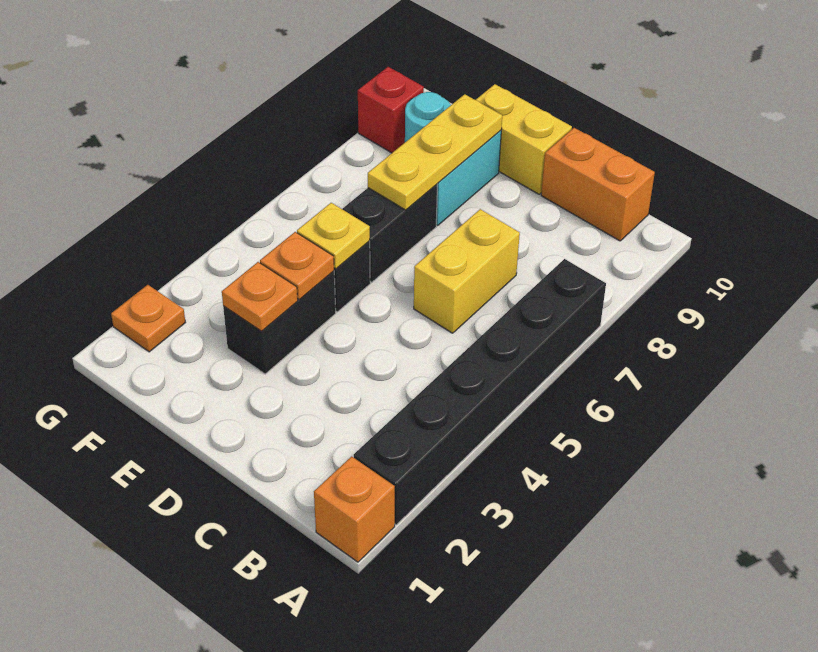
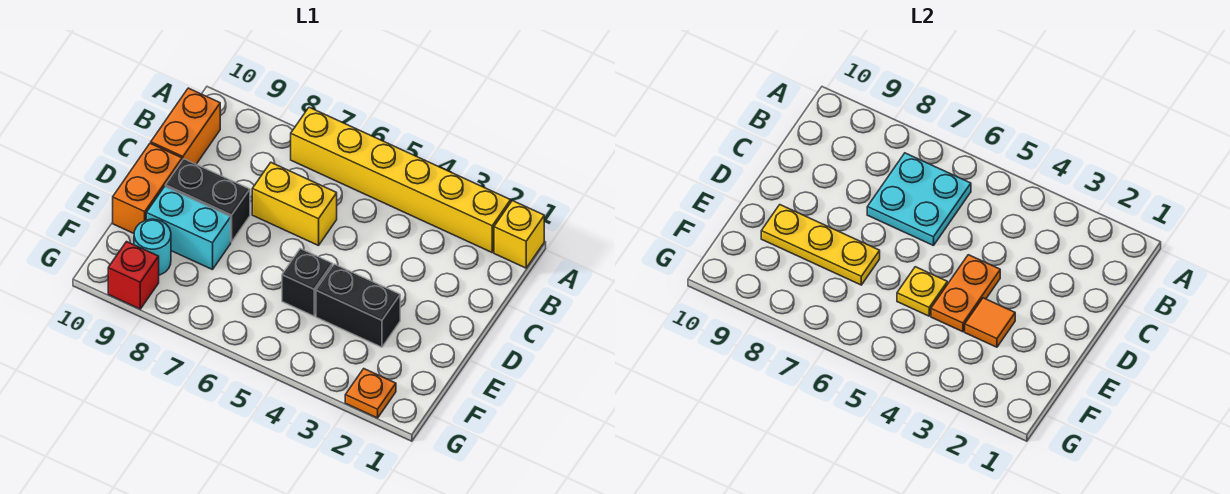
orange brick A1 level 1 -> yellow brick A1 level 1
black brick A2:A7 level 1 -> yellow brick A2:A7 level 1
none -> cyan plate B6:C7 level 2
yellow brick D10:E10 level 1 -> orange brick D10:E10 level 1
orange plate E3 level 2 -> orange tile E3 level 2
orange plate E4 level 2 -> orange plate D4:E4 level 2
black brick E6:E7 level 1 -> black brick D8:D9 level 1

